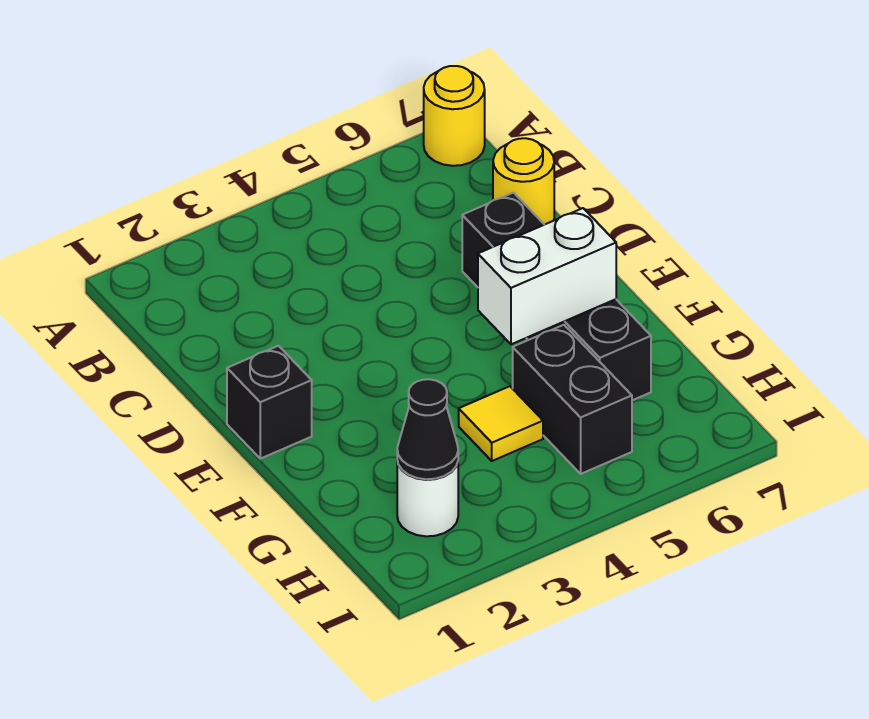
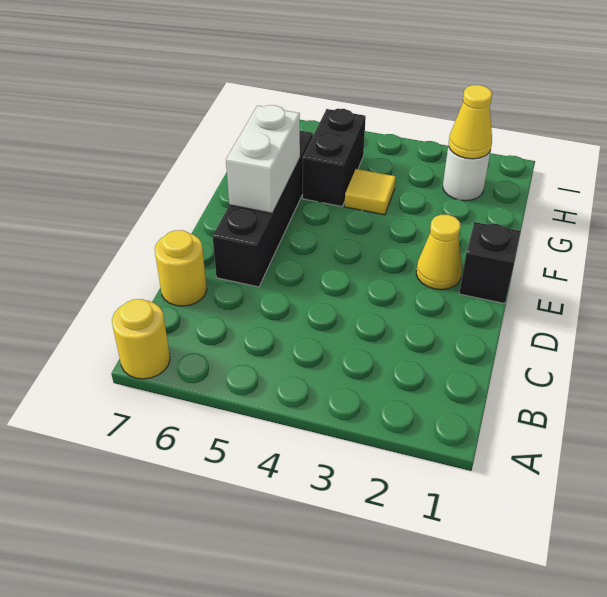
none -> yellow cone E2 level 1
white brick F5:F6 level 2 -> white brick E6:F6 level 2
black cone H2 level 2 -> yellow cone H2 level 2

